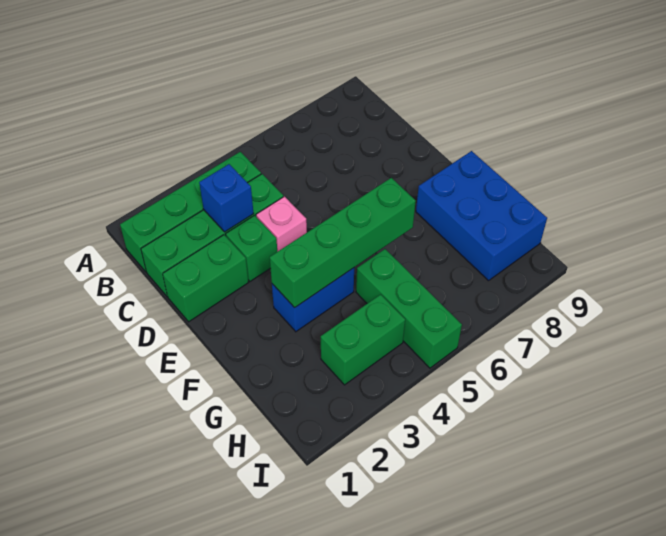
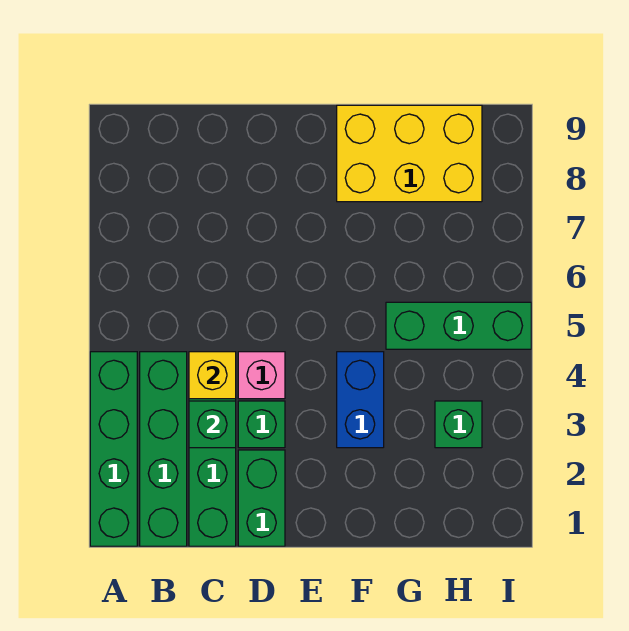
blue brick C3 level 2 -> green brick C3 level 2
none -> yellow brick C4 level 2
green brick F3:F6 level 2 -> green brick A1:A4 level 1
blue brick F8:H9 level 1 -> yellow brick F8:H9 level 1
green brick H3:H4 level 1 -> green brick H3 level 1

